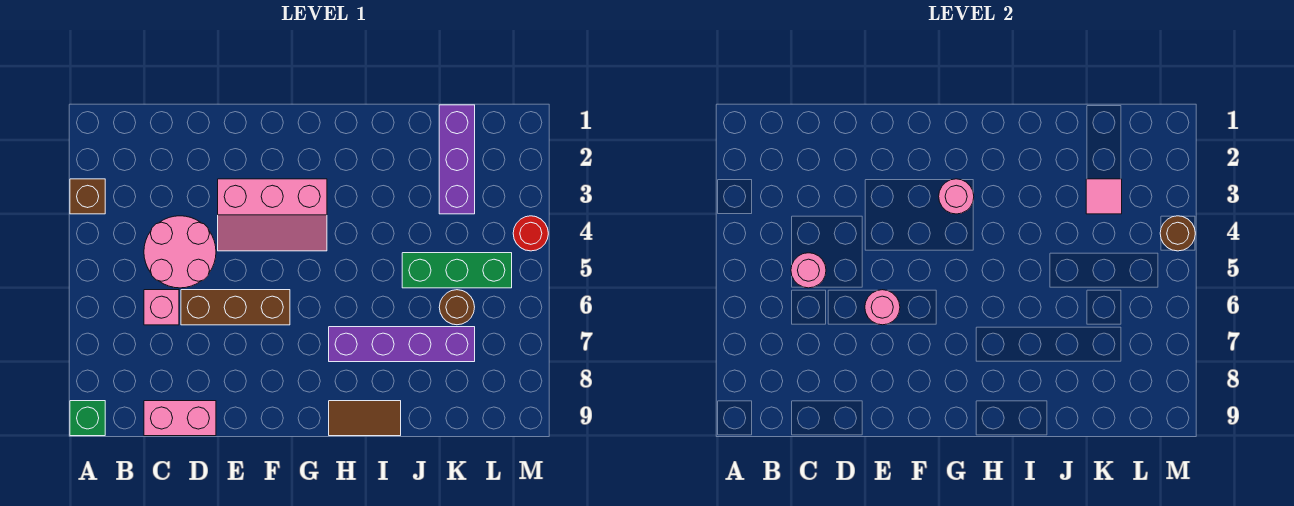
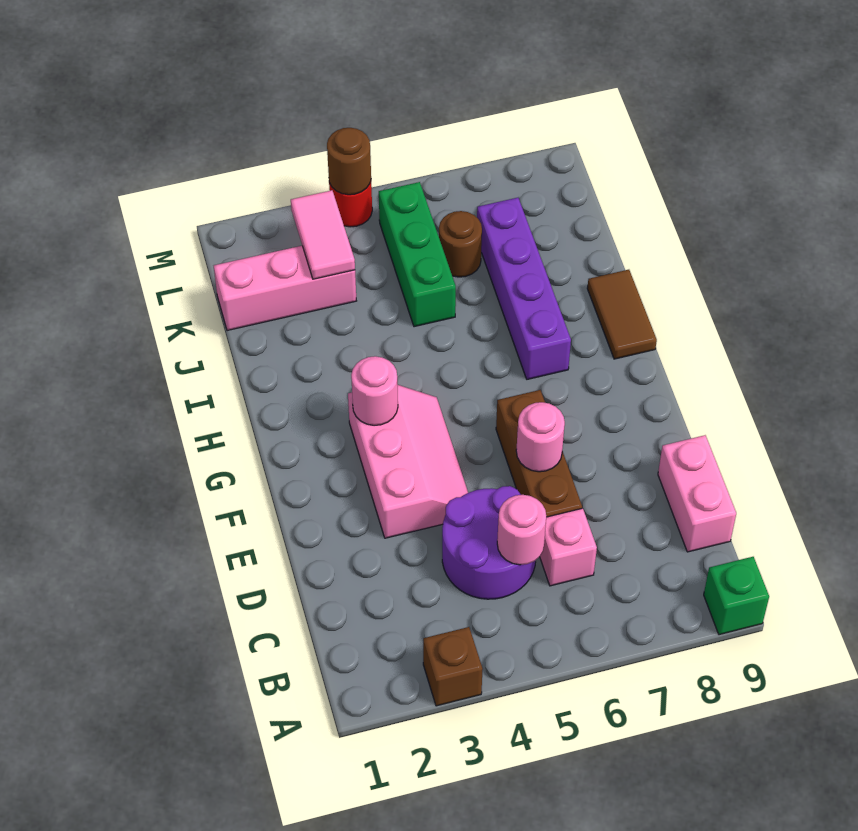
pink round brick C4:D5 level 1 -> purple round brick C4:D5 level 1
purple brick K1:K3 level 1 -> pink brick K1:K3 level 1
pink tile K3 level 2 -> pink tile K3:L3 level 2

